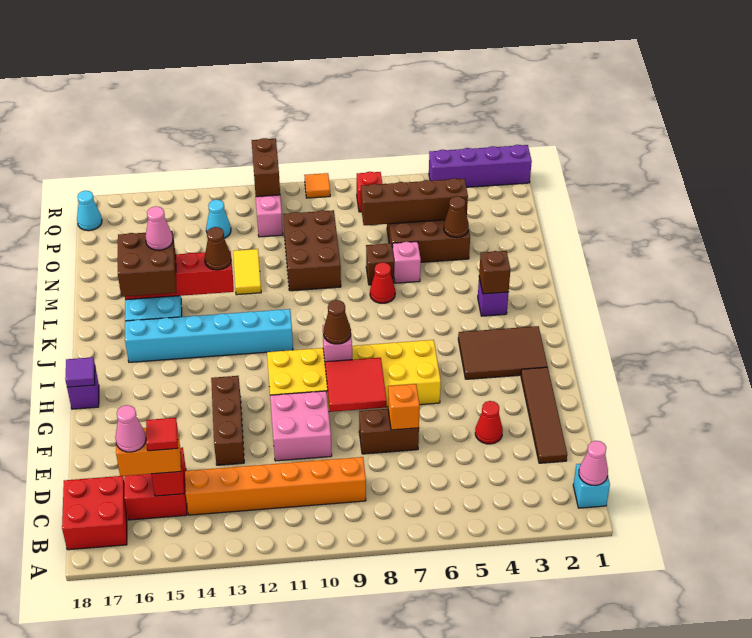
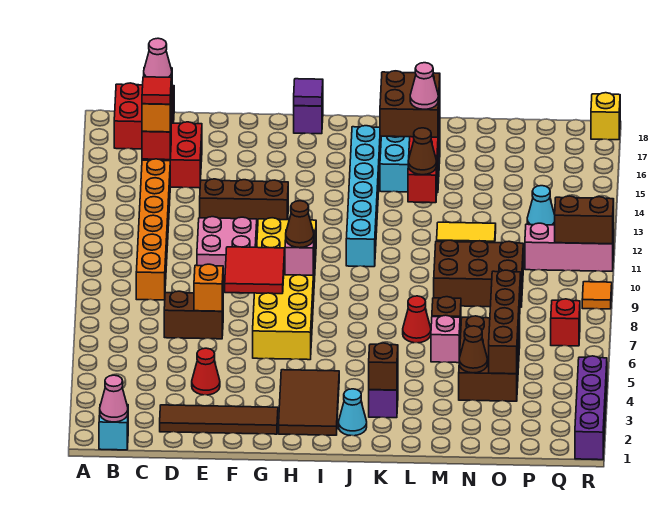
brown brick E7:E8 level 1 -> brown brick D7:E7 level 1
cyan cone Q18 level 1 -> cyan cone J2 level 1
none -> yellow brick R18 level 1

